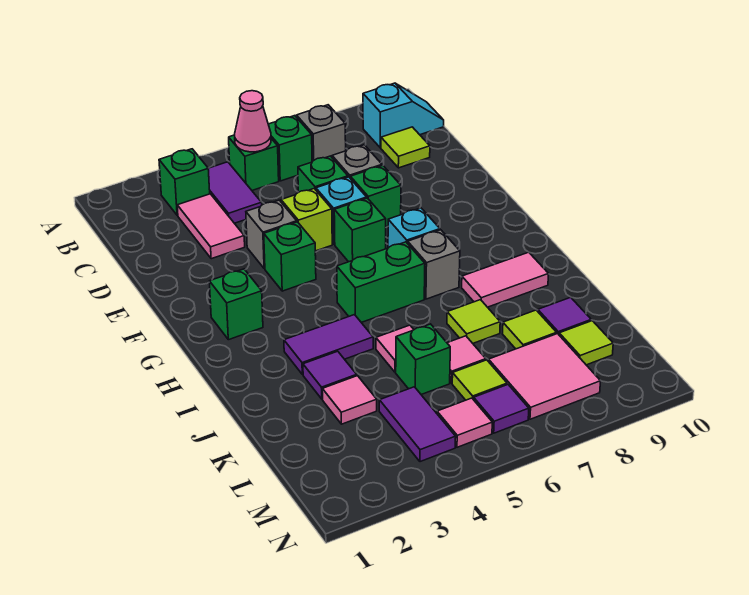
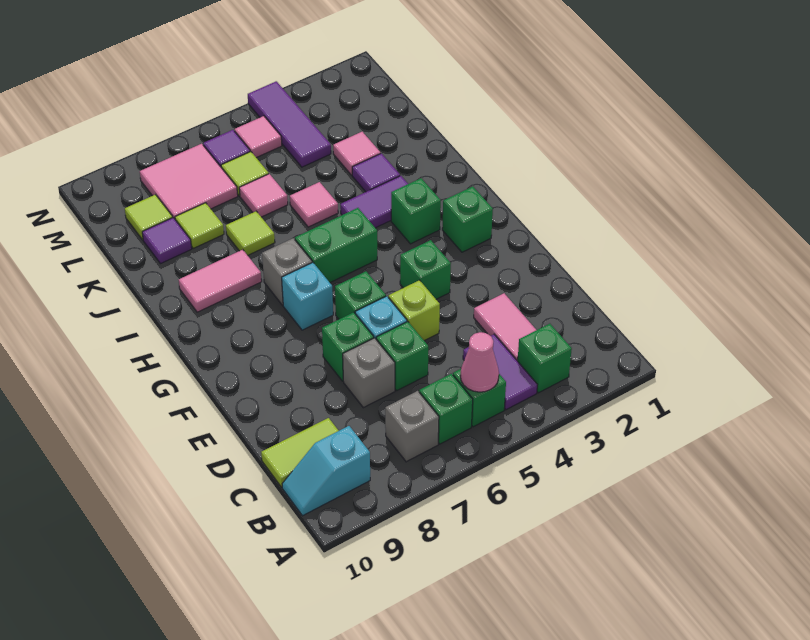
lime tile C9 level 1 -> lime tile C9:C10 level 1
grey brick E4 level 1 -> none
green brick K5 level 1 -> green brick H3 level 1
purple tile L4:M4 level 1 -> purple tile L4:N4 level 1

